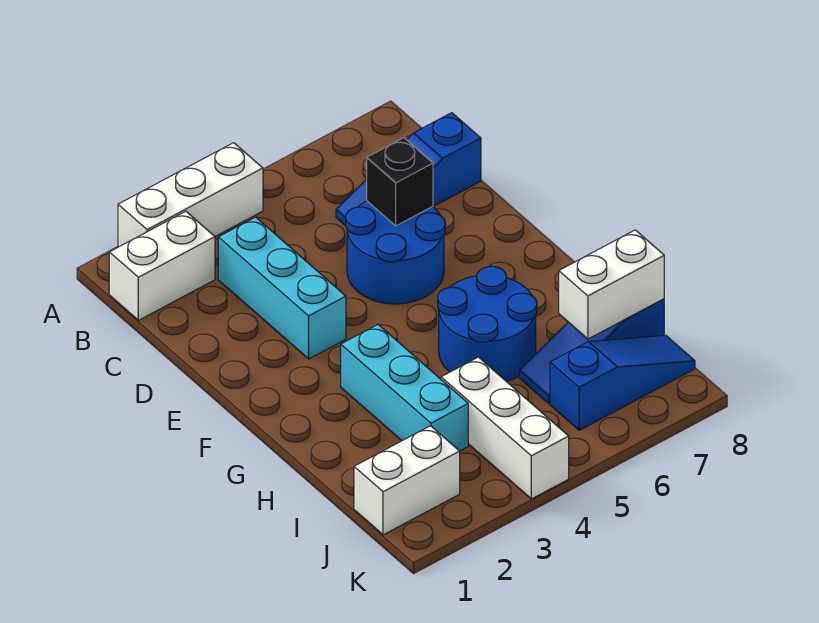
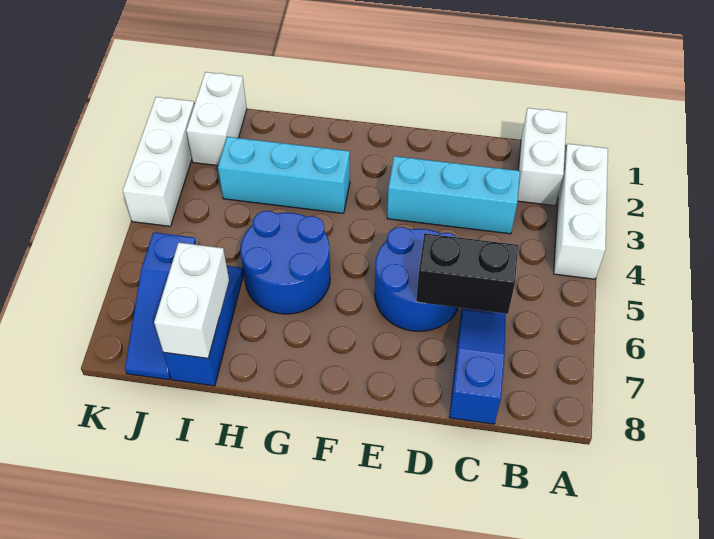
black brick D6 level 2 -> black brick C6:D6 level 2
white brick I4:K4 level 1 -> white brick K2:K4 level 1

